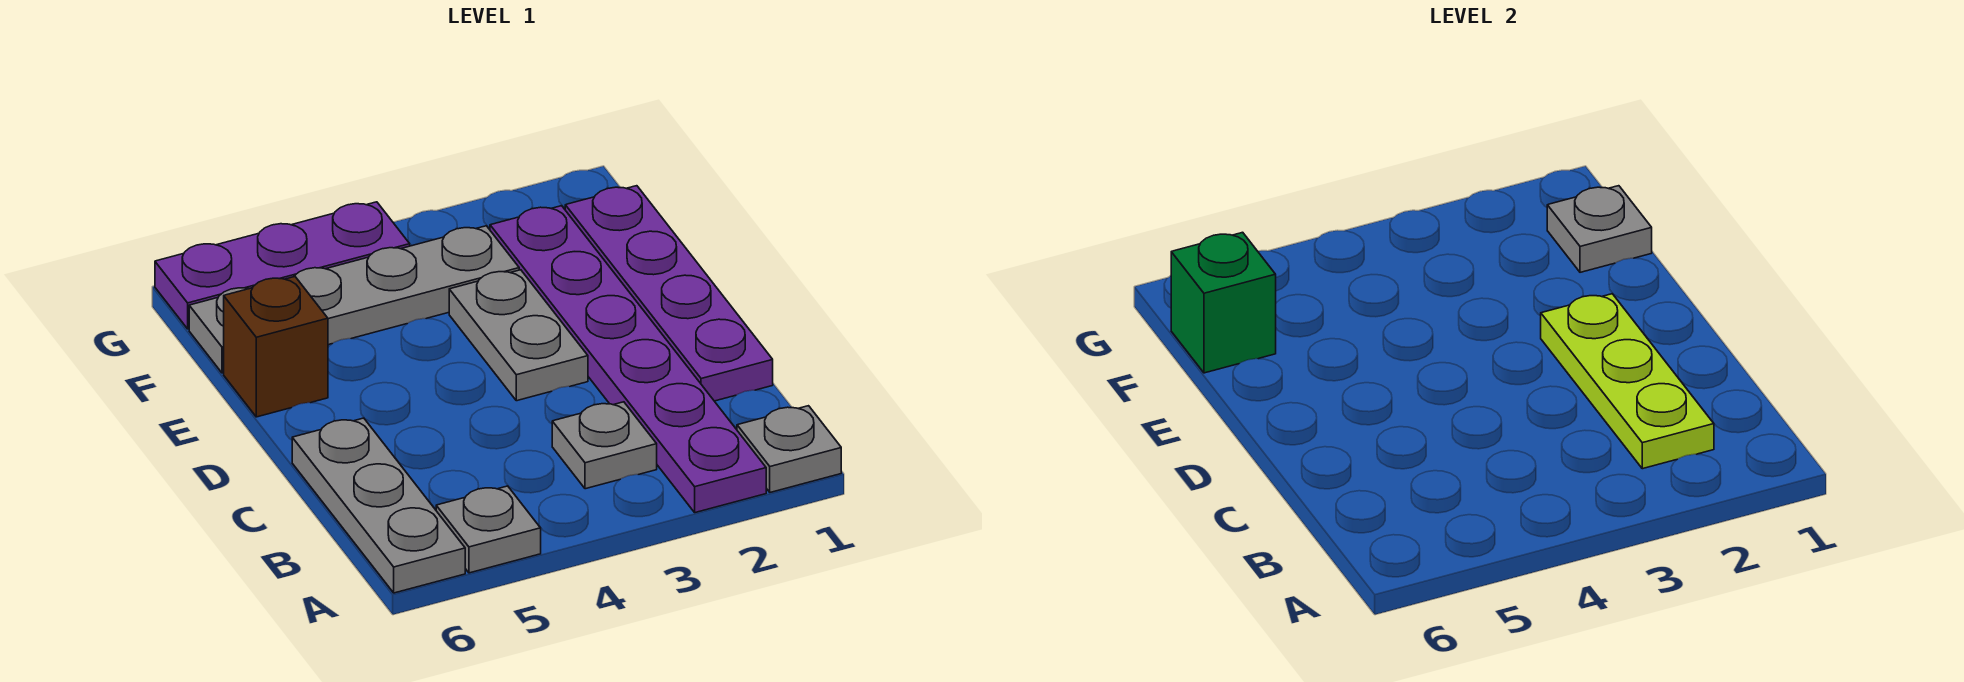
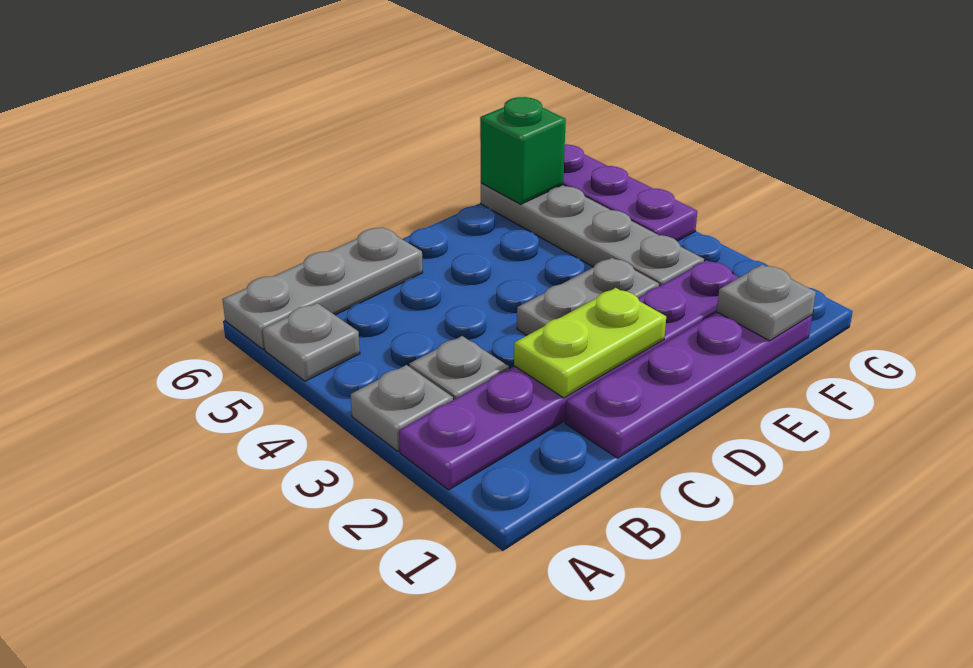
grey plate A1 level 1 -> grey plate A3 level 1
lime plate B2:D2 level 2 -> lime plate C2:D2 level 2
brown brick E6 level 1 -> none

